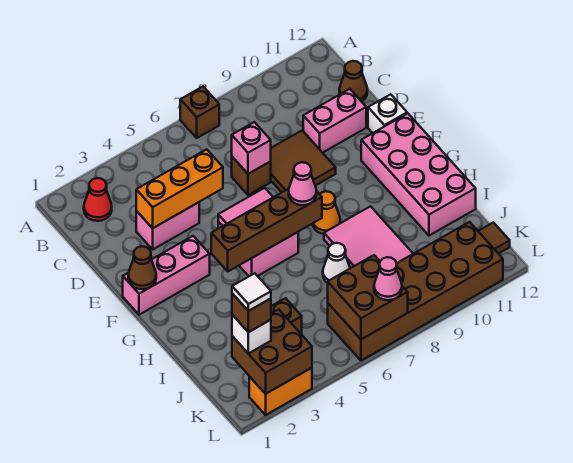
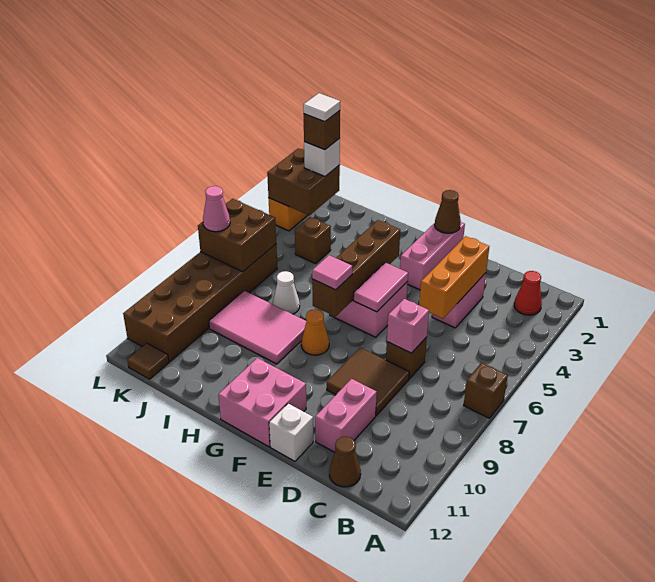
pink brick F11:I12 level 1 -> pink brick F11:G12 level 1
pink cone G7 level 3 -> pink tile G7 level 3

